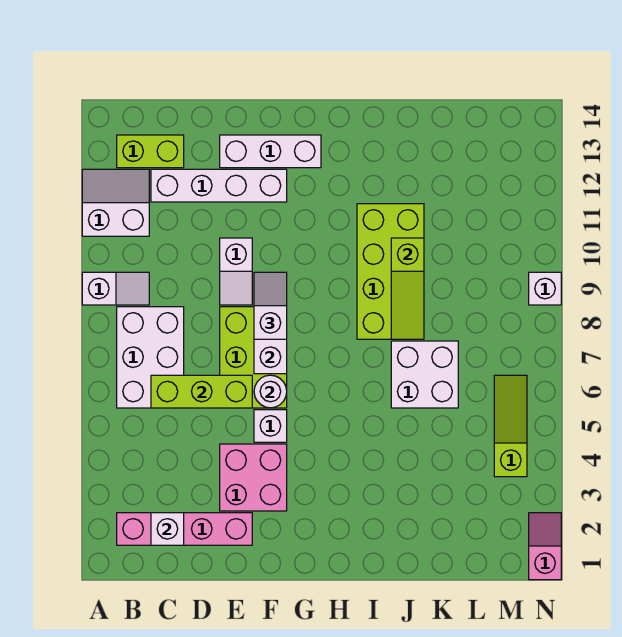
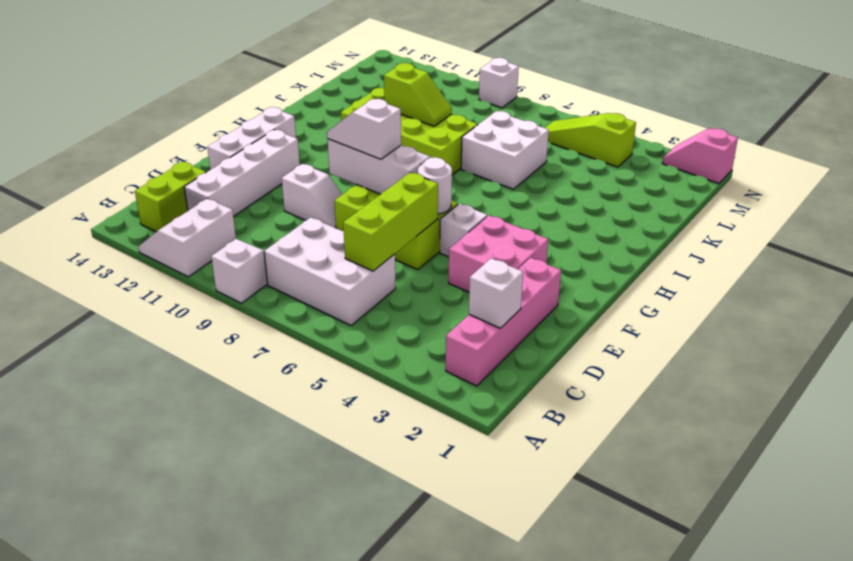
lime slope J8:J10 level 2 top 10 -> lime slope J9:J10 level 2 top 10

